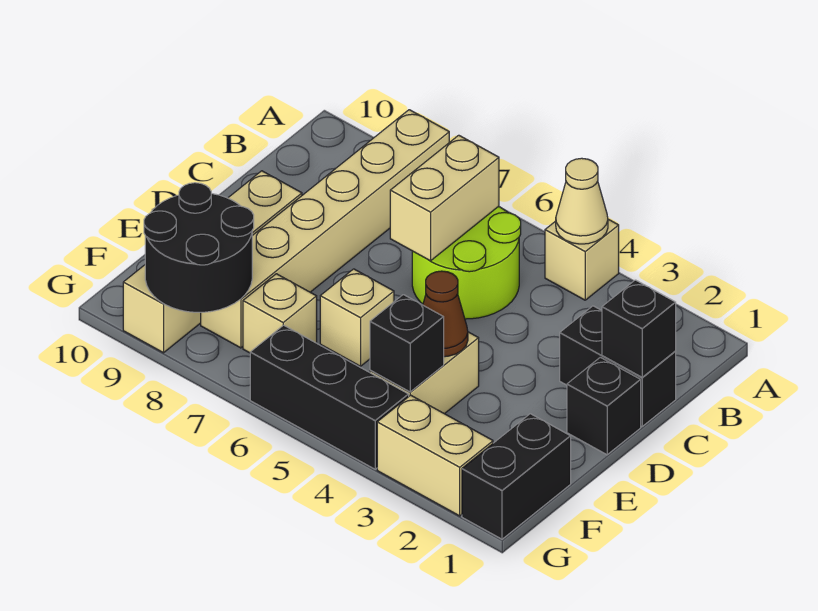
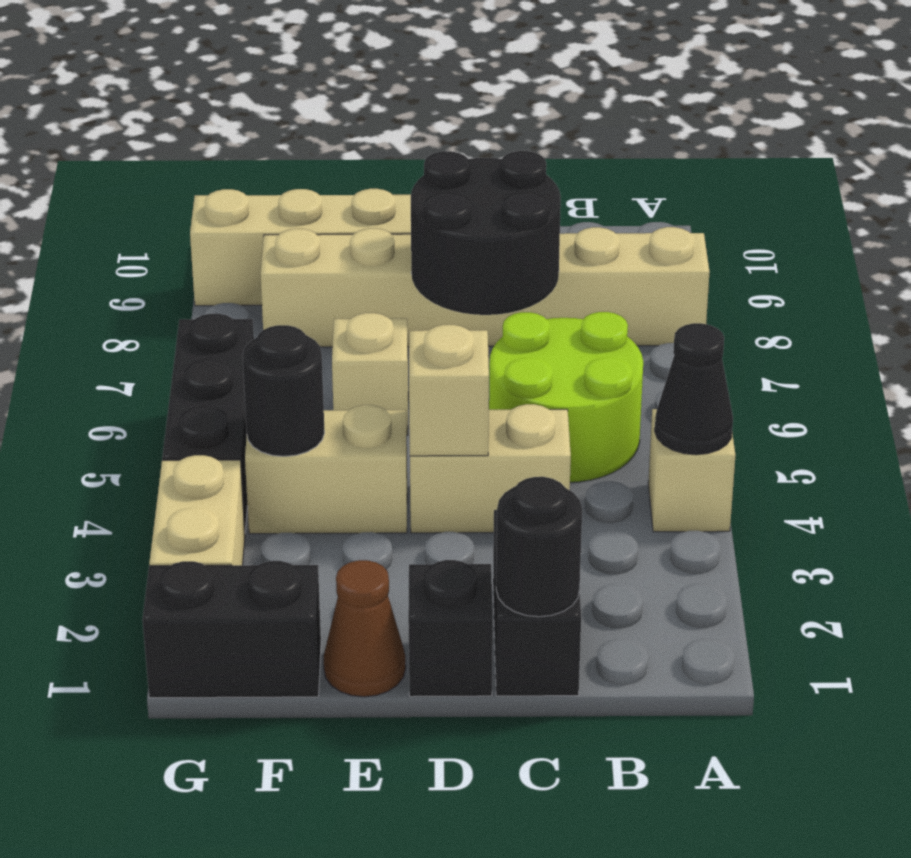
tan cone A4 level 2 -> black cone A4 level 2
tan brick B6:C6 level 2 -> tan brick C4:D4 level 1
black brick C1 level 2 -> black round brick C1 level 2
brown cone E4 level 2 -> brown cone E1 level 1
black brick F4 level 2 -> black round brick F4 level 2
tan brick F7 level 1 -> tan brick D4 level 2
black round brick F8:G9 level 2 -> black round brick C7:D8 level 2

